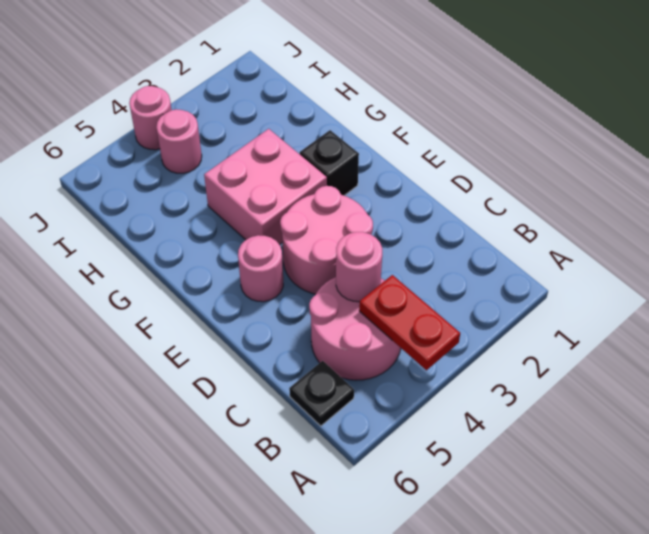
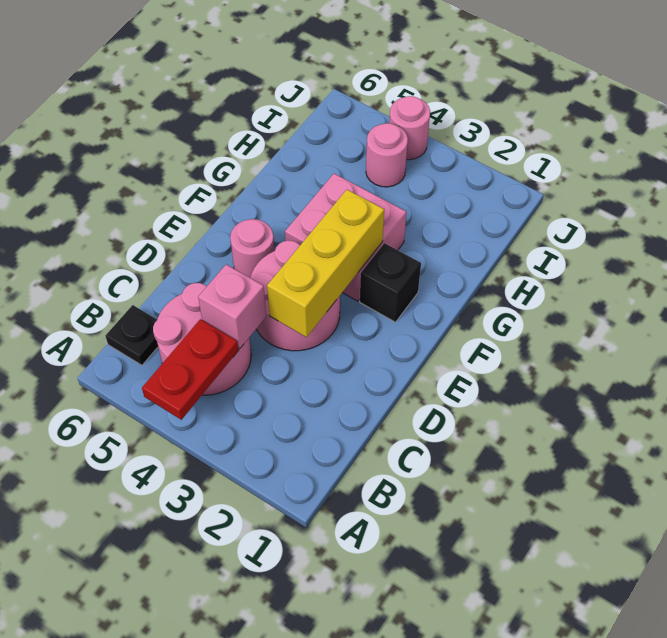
pink round brick C4 level 2 -> pink brick C4 level 2
none -> yellow brick D3:F3 level 2

